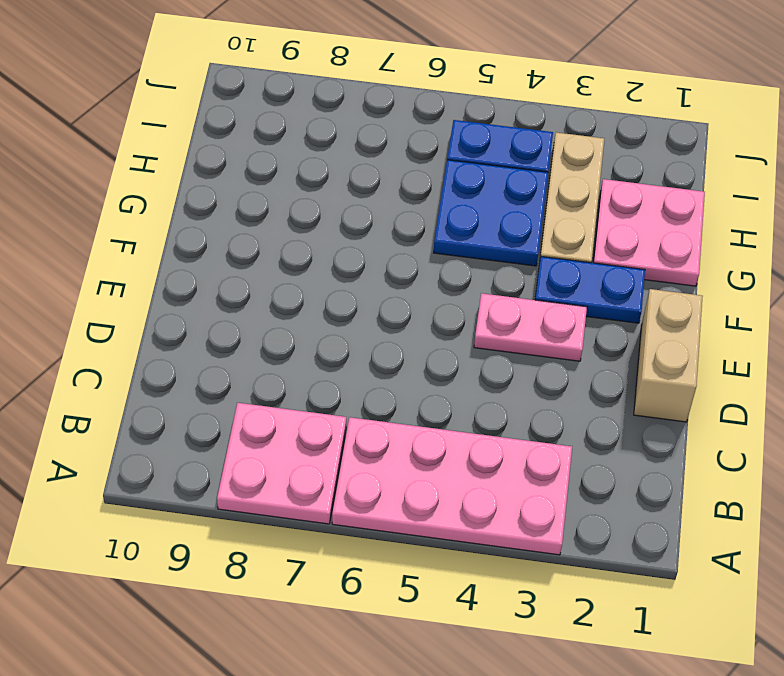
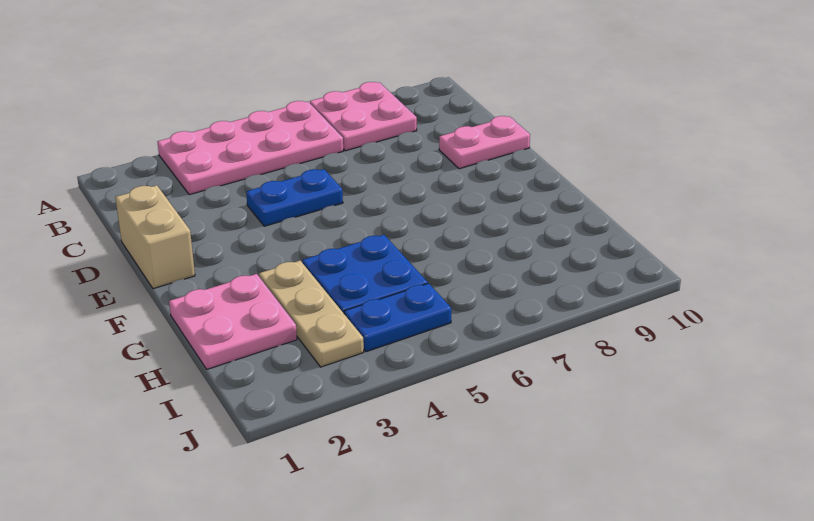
pink plate E3:E4 level 1 -> pink plate D9:D10 level 1
blue plate F2:F3 level 1 -> blue plate D4:D5 level 1

